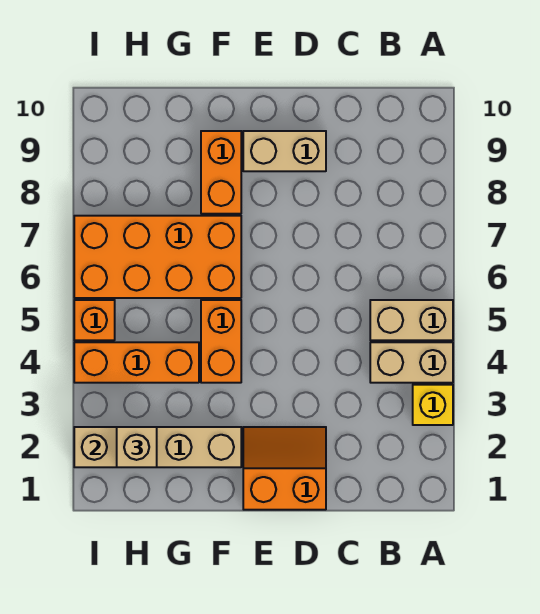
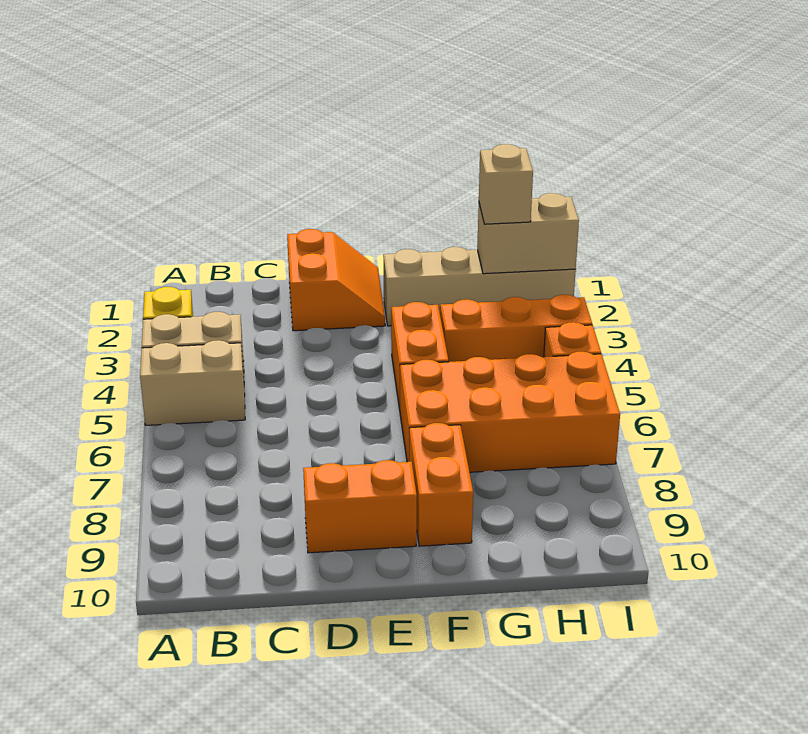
orange slope D1:E2 level 1 top 1 -> orange slope D1:E2 level 1 top D
tan brick D9:E9 level 1 -> orange brick D9:E9 level 1

